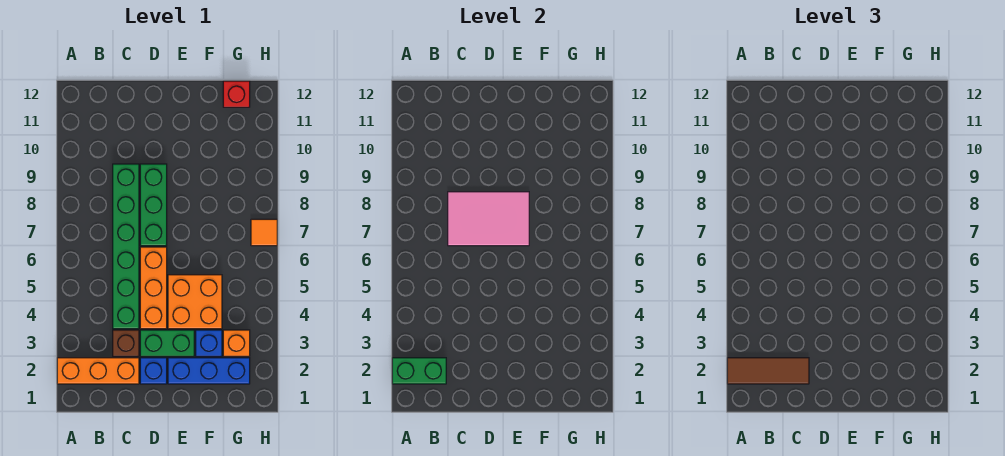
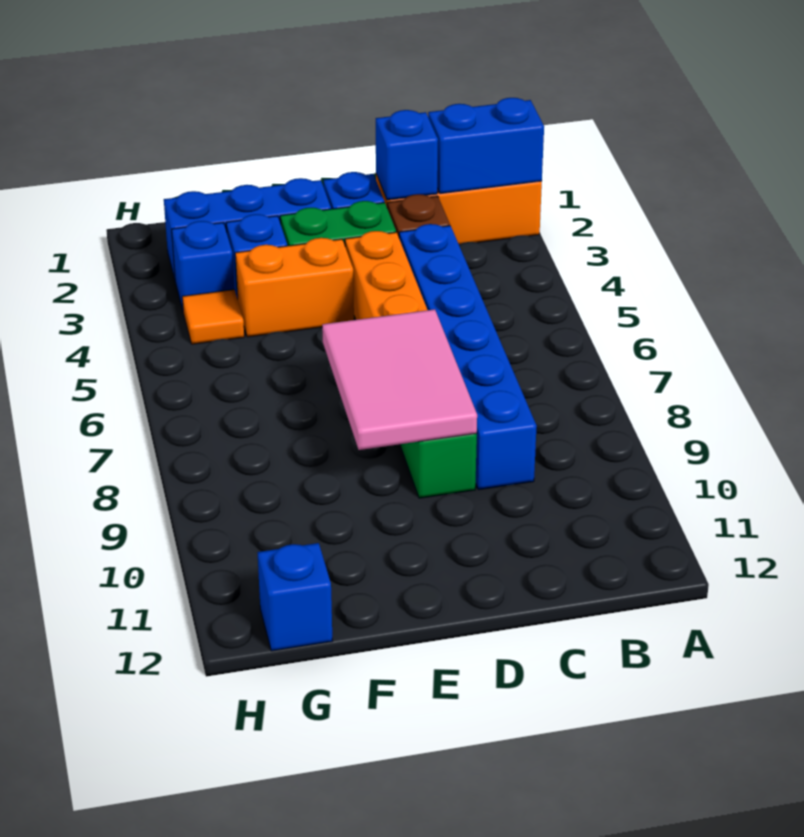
green brick A2:B2 level 2 -> blue brick A2:B2 level 2
brown tile A2:C2 level 3 -> none
none -> blue brick C2 level 2
green brick C4:C9 level 1 -> blue brick C4:C9 level 1
pink tile C7:E8 level 2 -> pink tile D7:E9 level 2
orange brick E4:F5 level 1 -> orange brick E4:F4 level 1
orange brick G3 level 1 -> blue brick G3 level 1
red brick G12 level 1 -> blue brick G12 level 1
orange tile H7 level 1 -> orange tile G4 level 1

